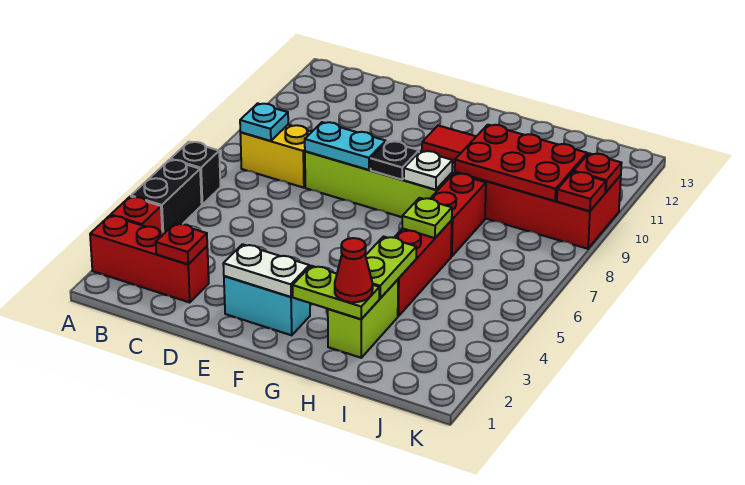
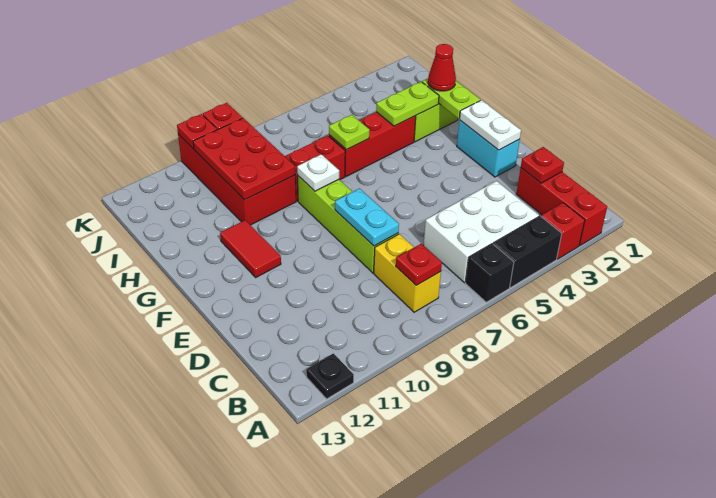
none -> white brick B4:C6 level 1
cyan plate B8 level 2 -> red plate B8 level 2
black plate F8 level 2 -> black plate A12 level 1

